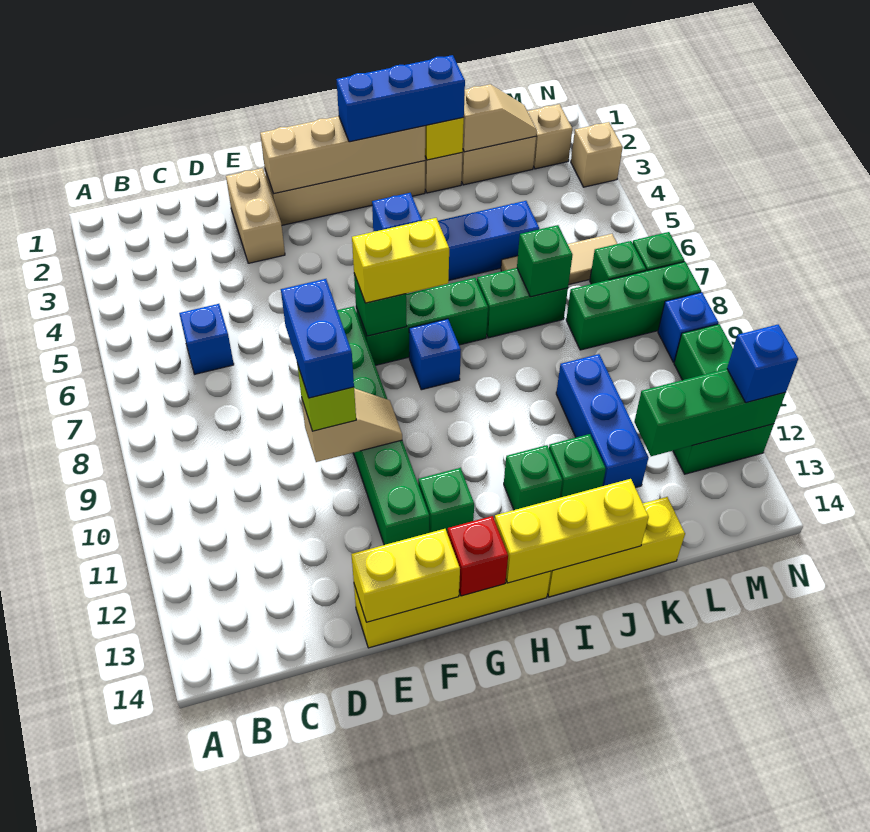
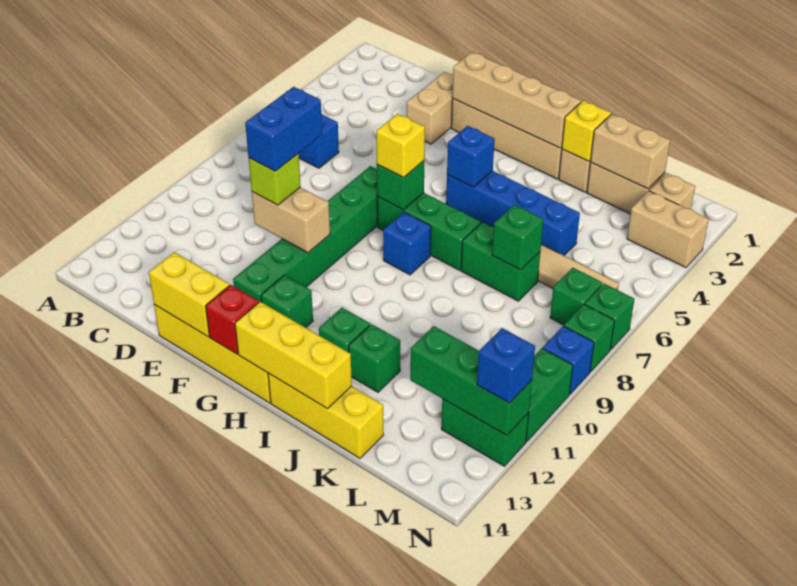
tan slope E10:F10 level 2 top E -> tan brick E10:F10 level 2
yellow brick G7:H7 level 3 -> yellow brick G7 level 3
blue brick H2:J2 level 3 -> none
tan slope K2:L2 level 2 top K -> tan brick K2:L2 level 2
blue brick K10:K12 level 1 -> none
green brick L8:N8 level 1 -> green brick N8 level 1
tan brick N3 level 1 -> tan brick M3:N3 level 1

